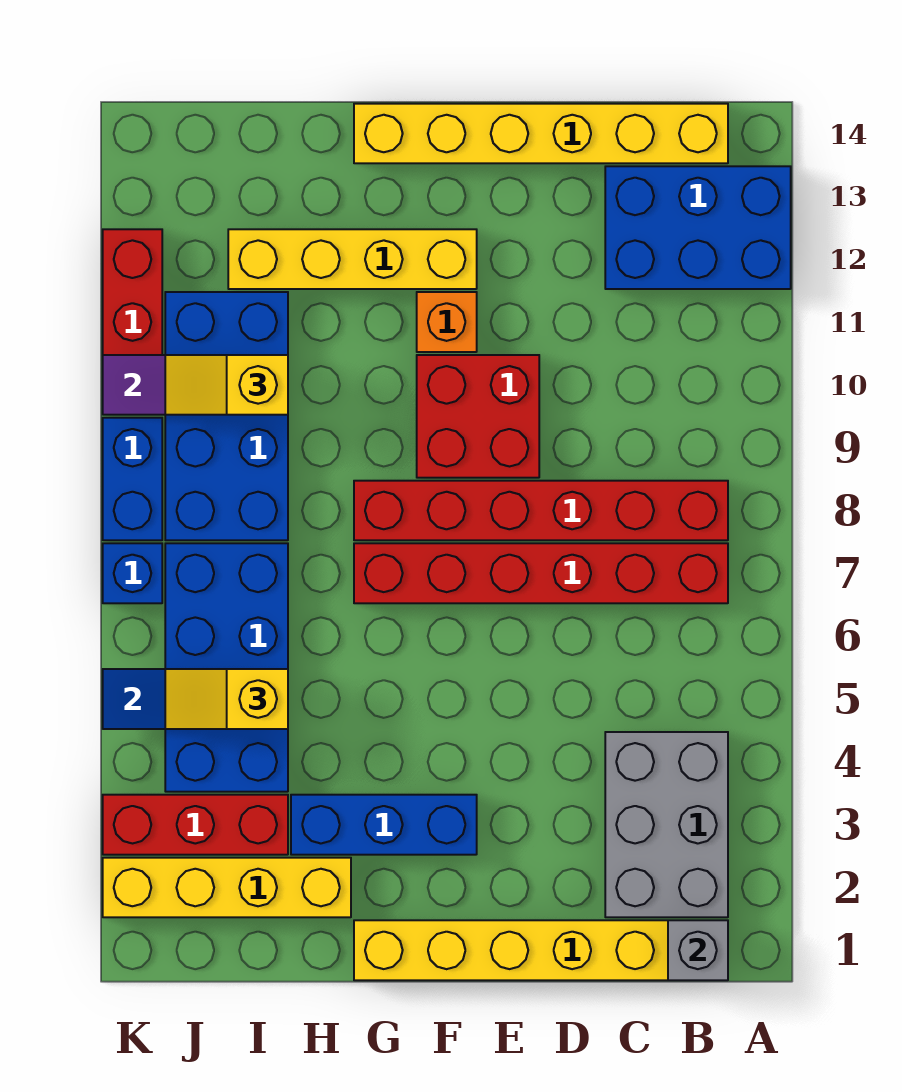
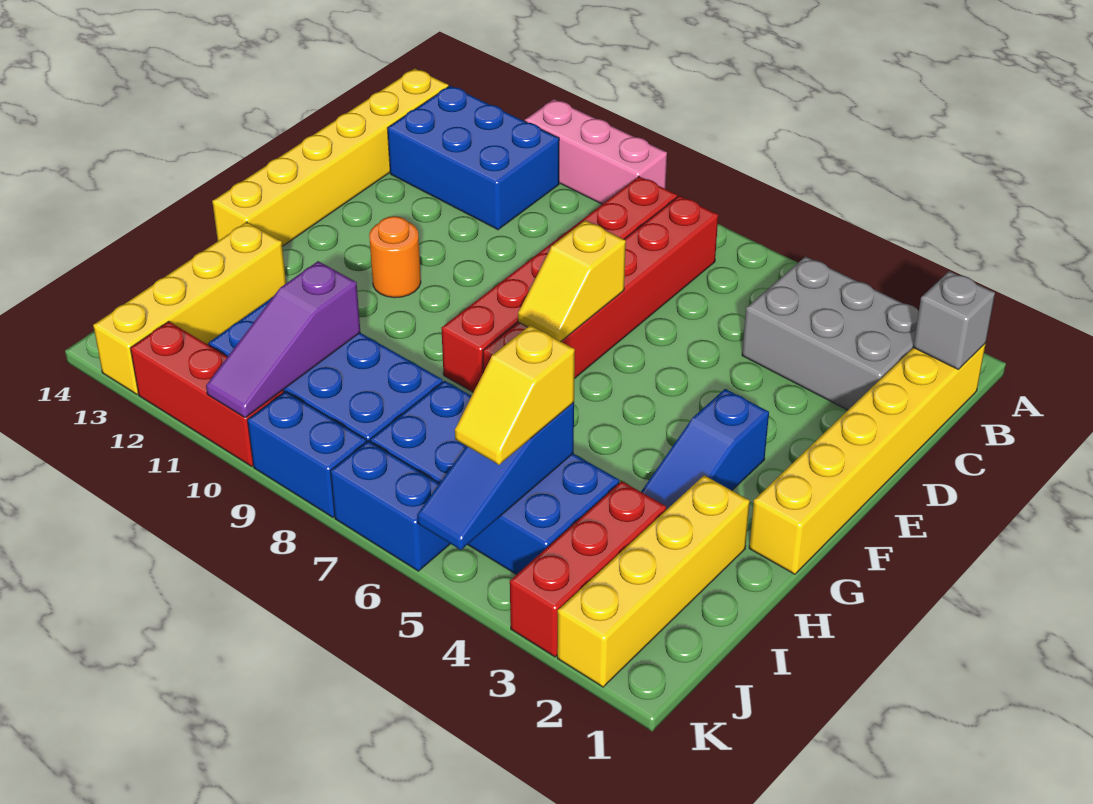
none -> pink brick A9:A11 level 1
blue brick A12:C13 level 1 -> blue brick B11:C13 level 1
red brick E9:F10 level 1 -> none
blue brick F3:H3 level 1 -> blue slope F3:H3 level 1 top F
orange brick F11 level 1 -> orange round brick F11 level 1
yellow brick F12:I12 level 1 -> yellow brick H13:K13 level 1
yellow slope I10:J10 level 3 top I -> yellow slope E7:F7 level 2 top E
blue brick K7 level 1 -> blue brick K6:K7 level 1

